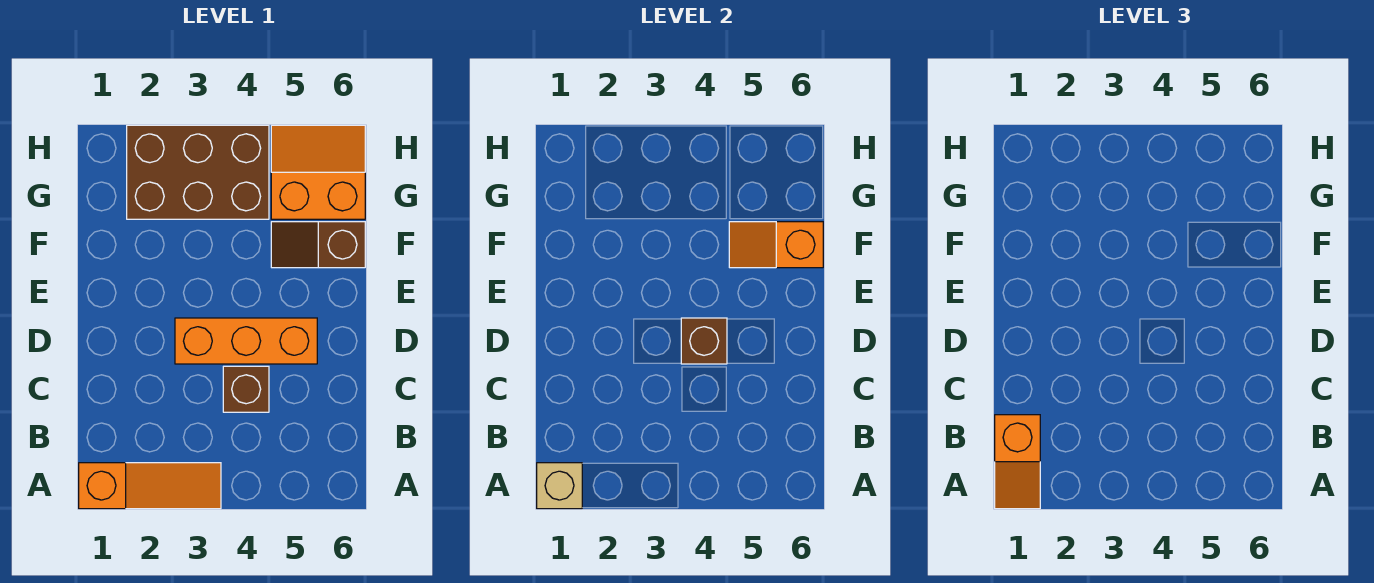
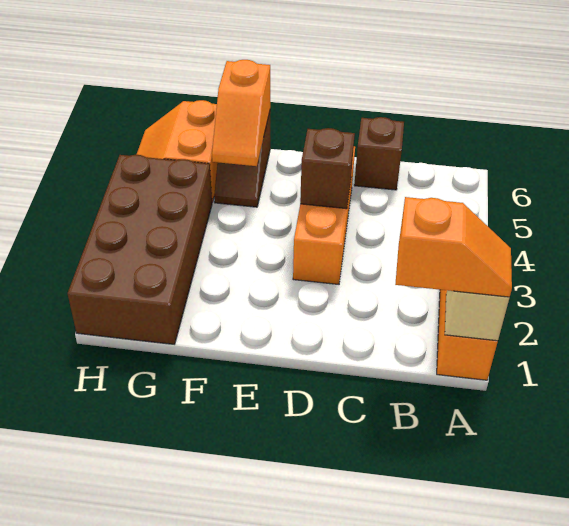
brown brick C4 level 1 -> brown brick C6 level 1
brown brick G2:H4 level 1 -> brown brick G1:H4 level 1

